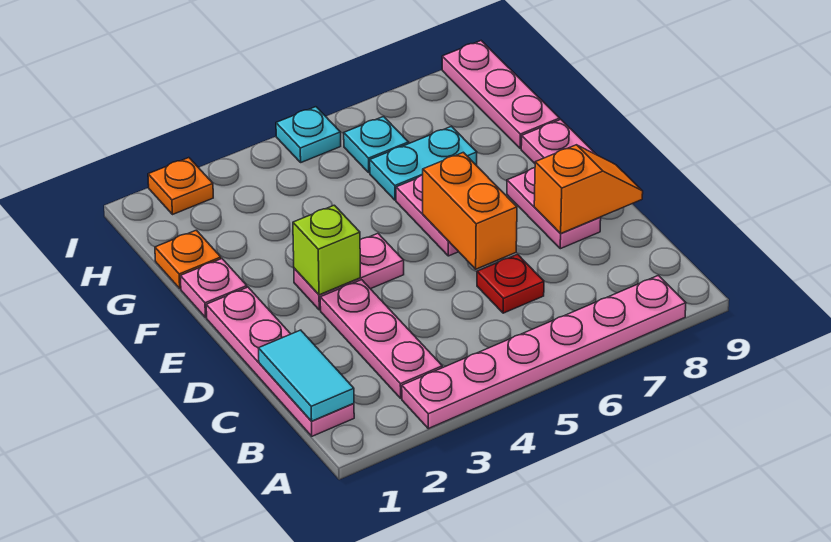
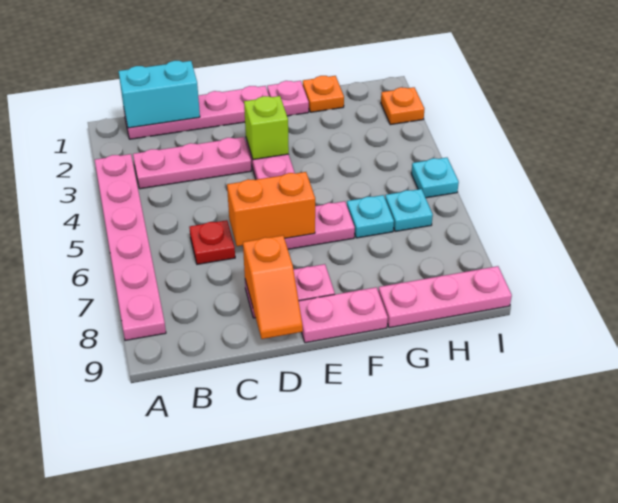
cyan tile B1:C1 level 2 -> cyan brick B1:C1 level 2
cyan plate G6:G7 level 1 -> cyan plate G6 level 1

